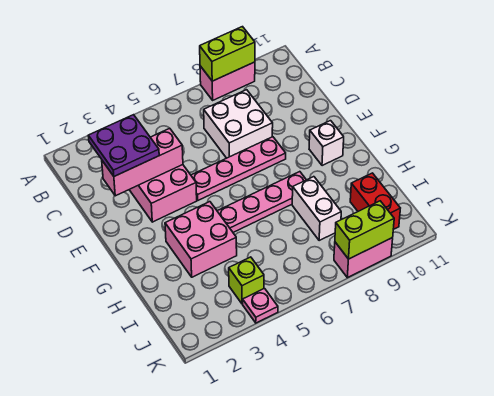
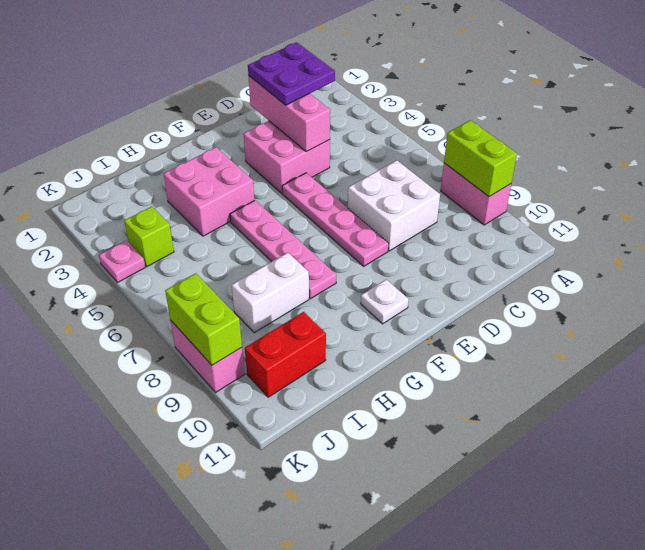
white brick F10 level 1 -> white plate F10 level 1

